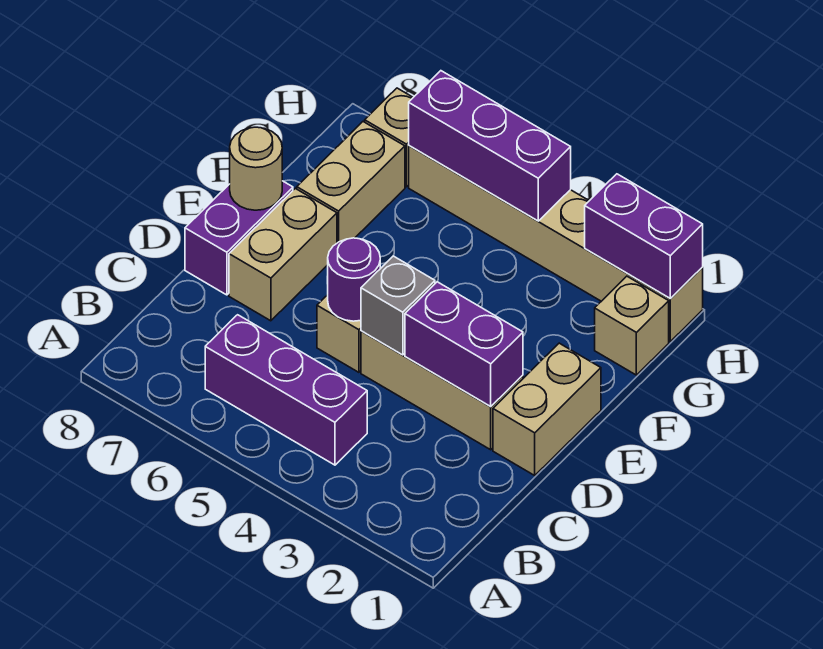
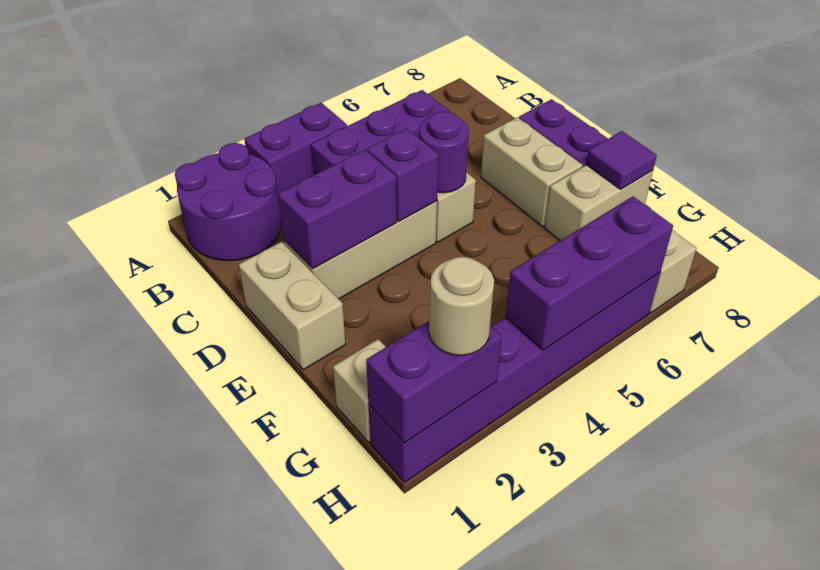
none -> purple round brick A1:B2 level 1
none -> purple brick A3:A4 level 1
grey brick D4 level 2 -> purple brick D4 level 2
tan round brick E8 level 2 -> tan round brick H2 level 3
tan brick F7:G7 level 1 -> tan brick F7:F8 level 1
none -> purple tile F8 level 2
tan brick H1:H6 level 1 -> purple brick H1:H6 level 1

